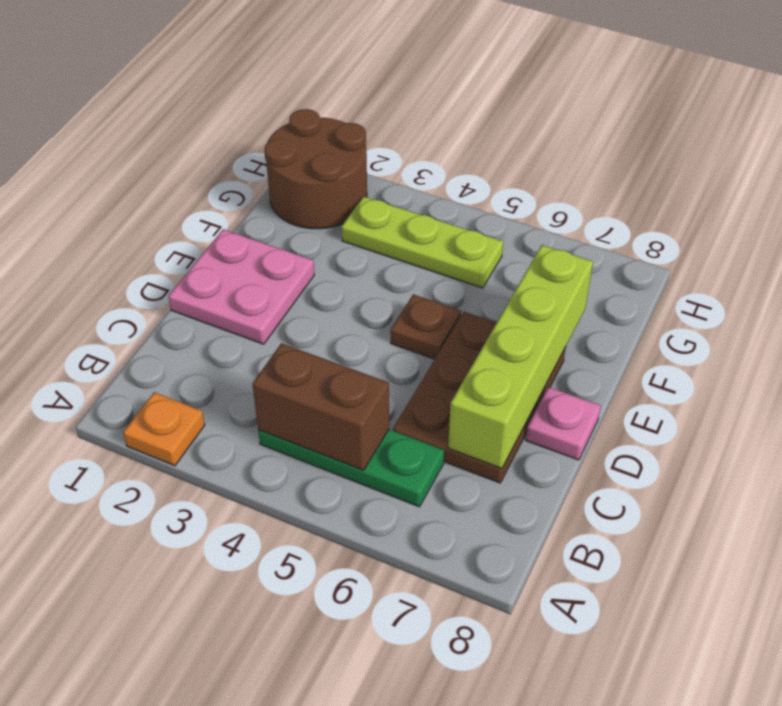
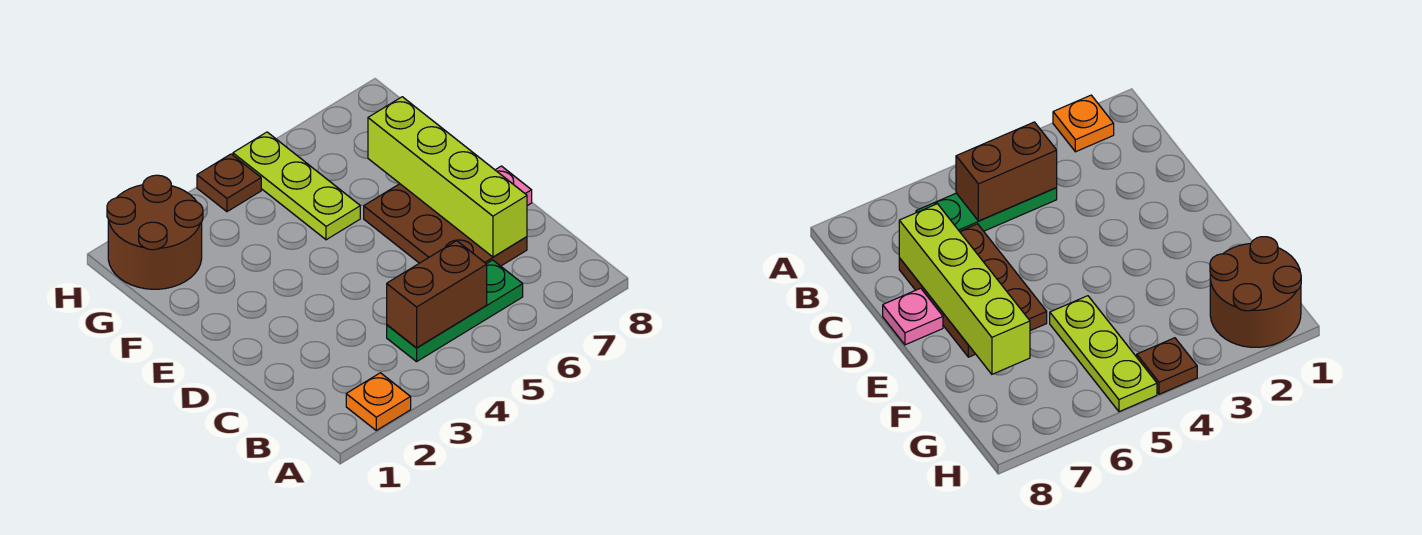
pink plate D1:E2 level 1 -> none
brown plate E5 level 1 -> brown plate H4 level 1
lime plate G3:G5 level 1 -> lime plate F5:H5 level 1

